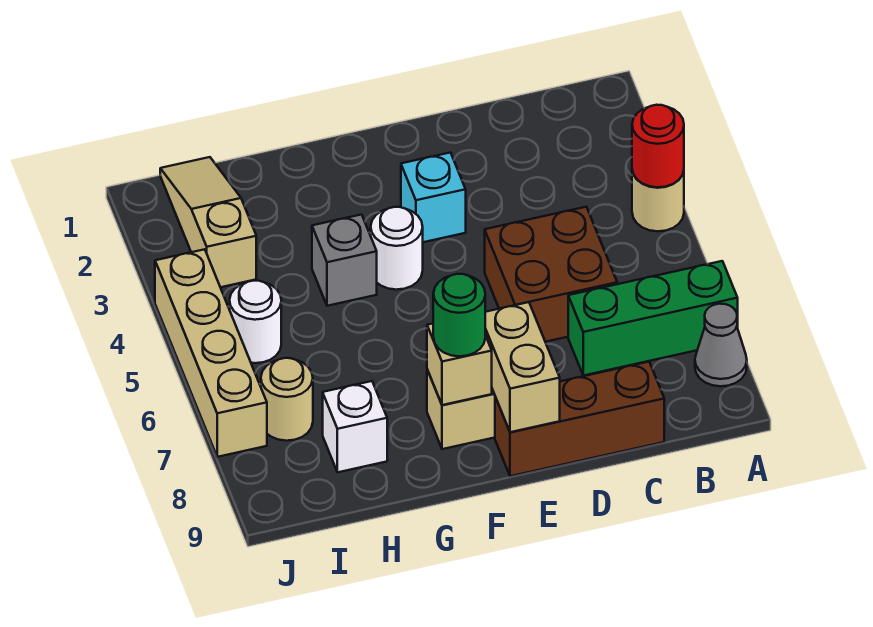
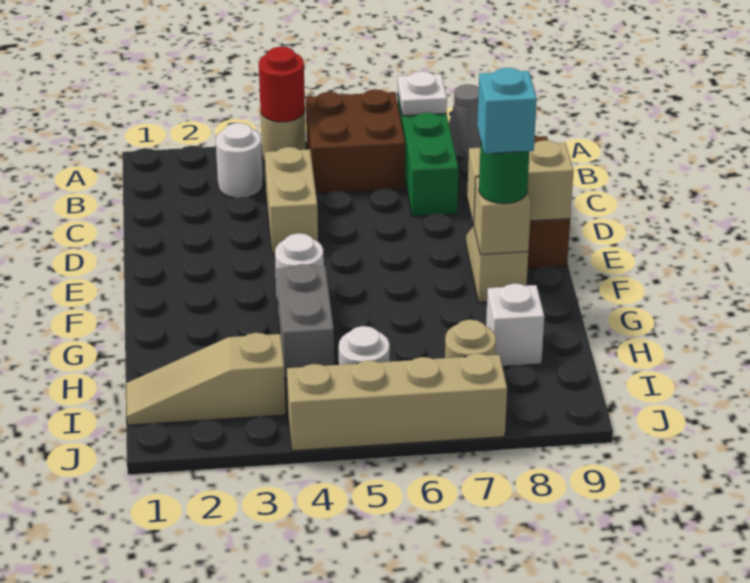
none -> white plate A7 level 2
none -> white round brick B3 level 1
none -> tan brick C4:D4 level 1
brown brick C5:D6 level 1 -> brown brick A5:B6 level 1
cyan brick E3 level 1 -> cyan brick F8 level 4
grey brick G4 level 1 -> grey brick G4:H4 level 1

